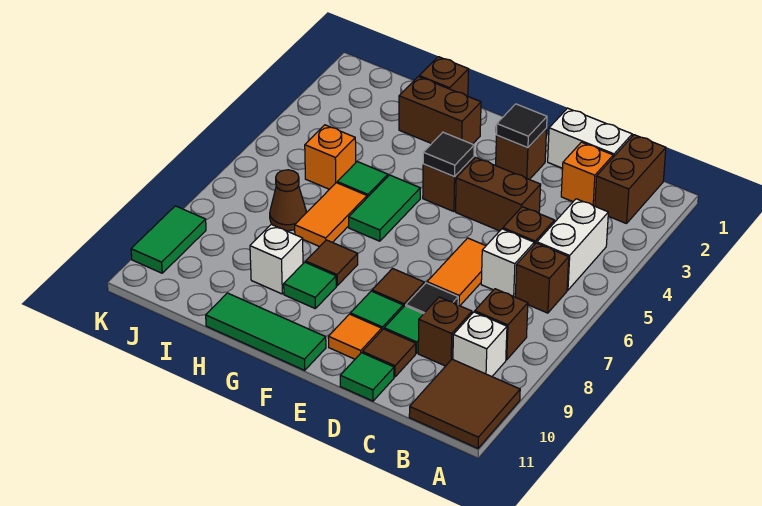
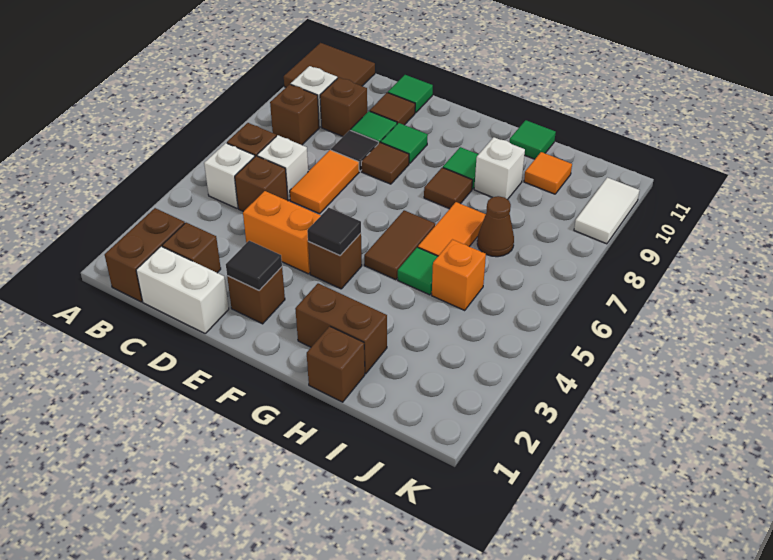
white brick B4:B5 level 1 -> white brick B5 level 1
orange brick C2 level 1 -> brown brick C2 level 1
brown brick D4:E4 level 1 -> orange brick D4:E4 level 1
orange tile E10 level 1 -> orange tile I10 level 1
green tile F11:H11 level 1 -> green tile H11 level 1
green tile G5:G6 level 1 -> brown tile G5:G6 level 1
green tile K9:K10 level 1 -> white tile K9:K10 level 1

